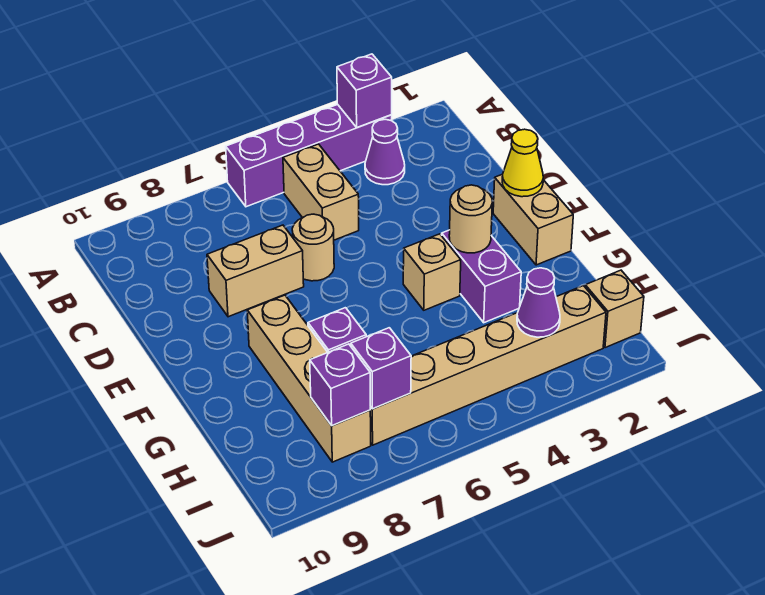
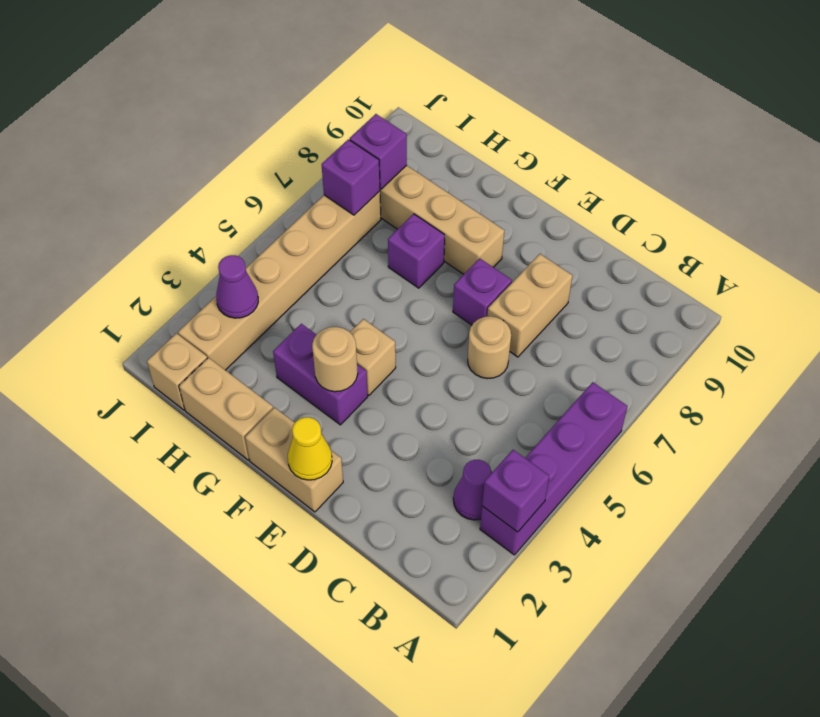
tan brick B5:C5 level 1 -> tan brick G1:H1 level 1
none -> purple brick E7 level 1

